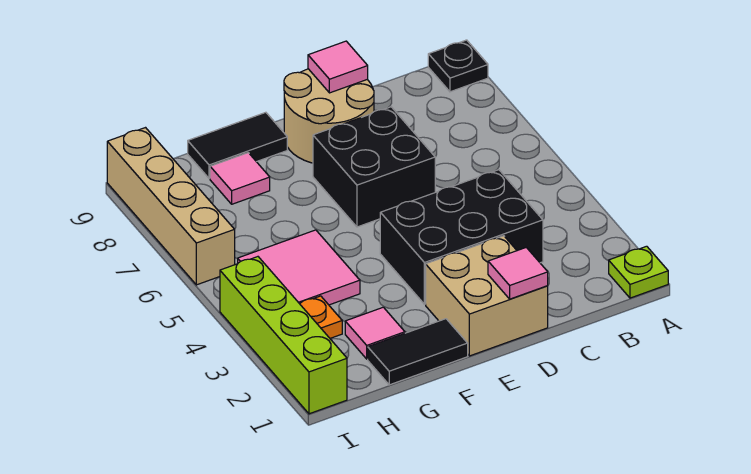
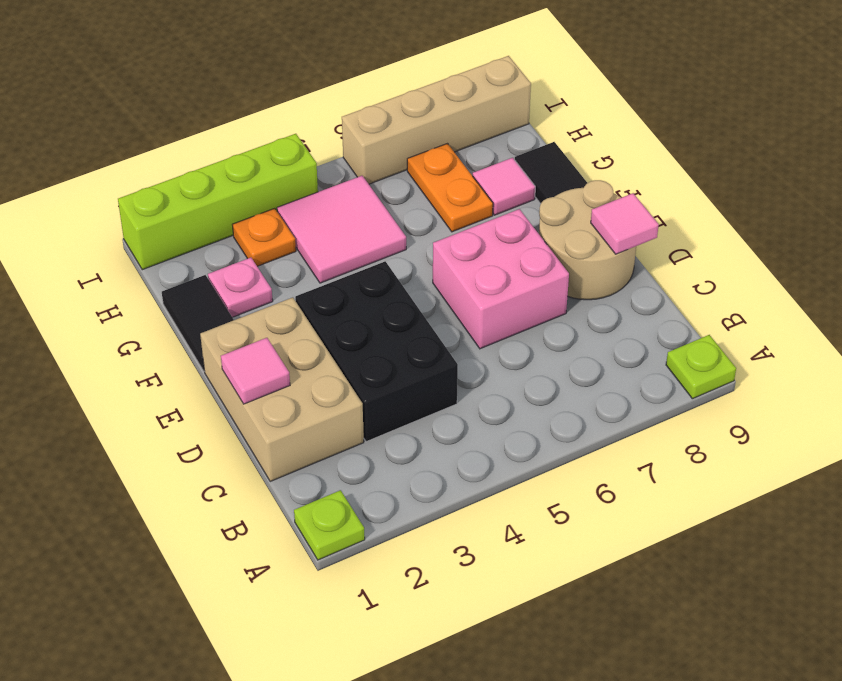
black plate A9 level 1 -> lime plate A9 level 1
tan brick D1:E2 level 1 -> tan brick C1:E2 level 1
black brick D6:E7 level 1 -> pink brick D6:E7 level 1
pink tile G2 level 1 -> pink plate G2 level 1
none -> orange plate G7:H7 level 1

